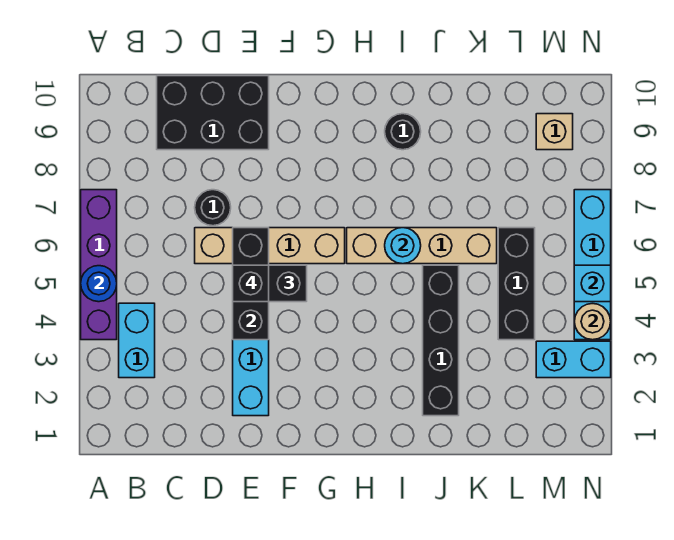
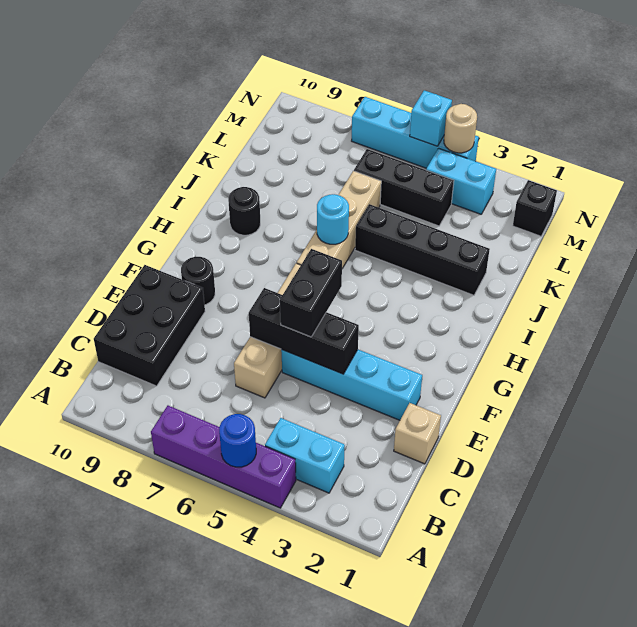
black round brick D7 level 1 -> black round brick F9 level 1
black brick E5 level 4 -> black brick M1 level 1
cyan brick M3:N3 level 1 -> cyan brick M3:M4 level 1
tan brick M9 level 1 -> tan brick D1 level 1

